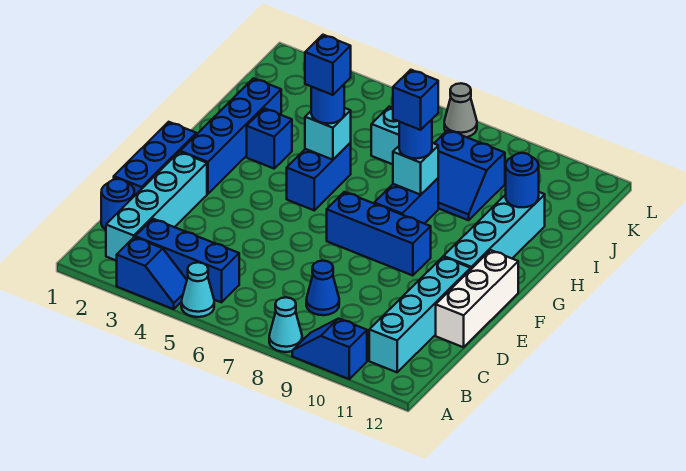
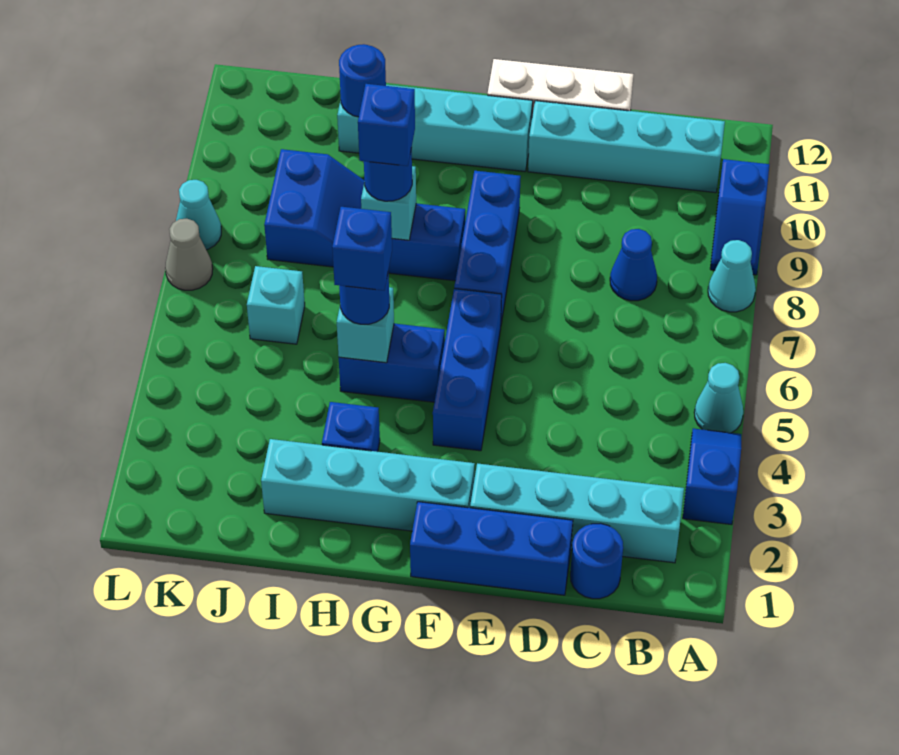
blue brick B3:B5 level 1 -> blue brick F4:F6 level 1
blue brick F2:I2 level 1 -> cyan brick F2:I2 level 1
none -> cyan cone L8 level 1

